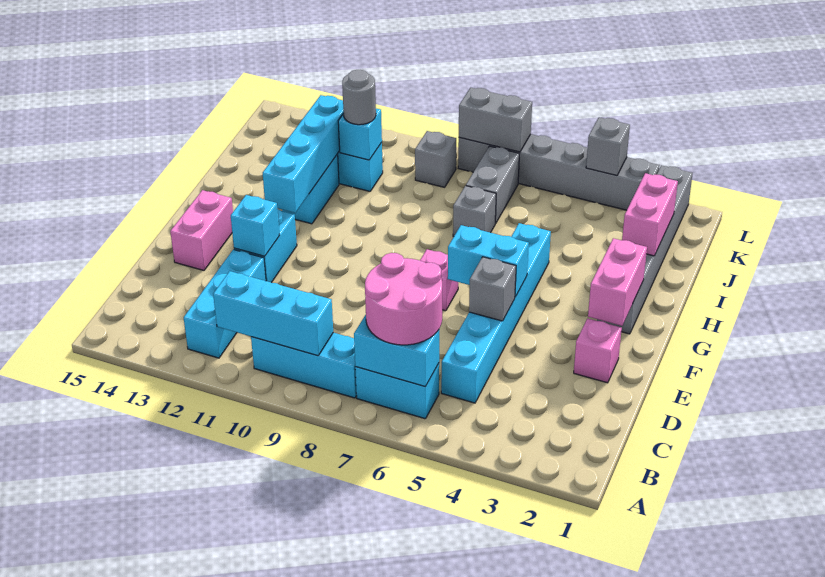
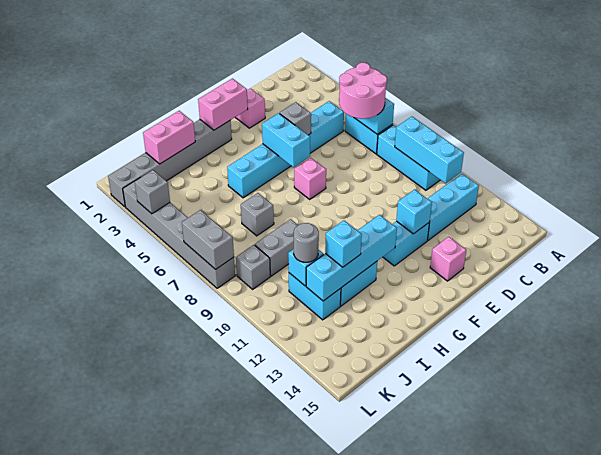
pink brick E14:F14 level 1 -> pink brick E14 level 1
none -> cyan brick I12 level 3
grey brick J7:K7 level 1 -> grey brick I9:J9 level 1

